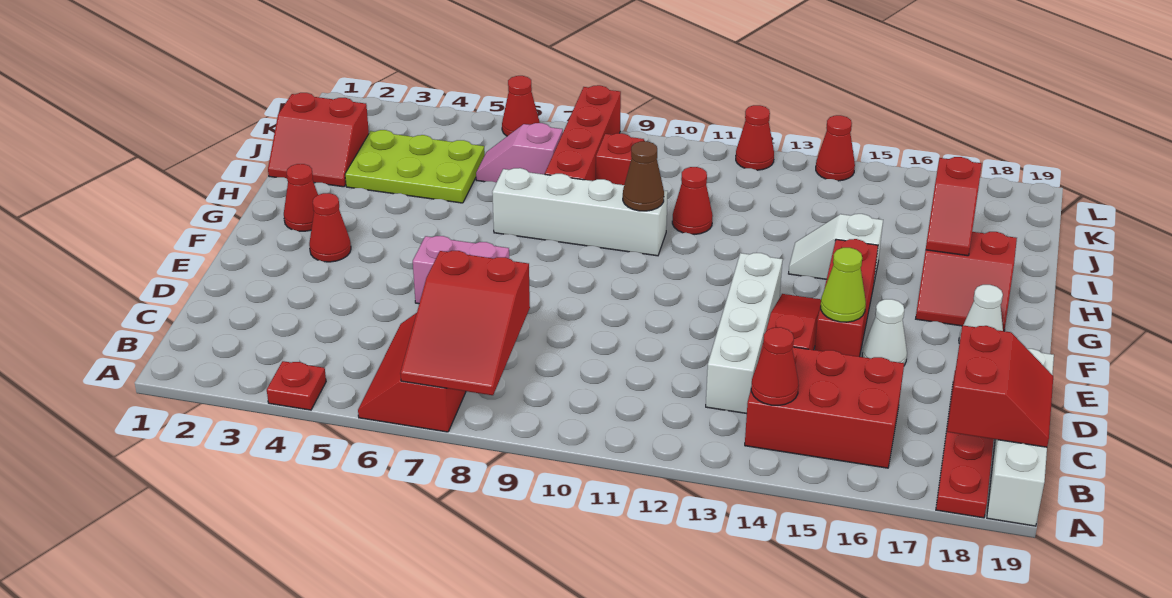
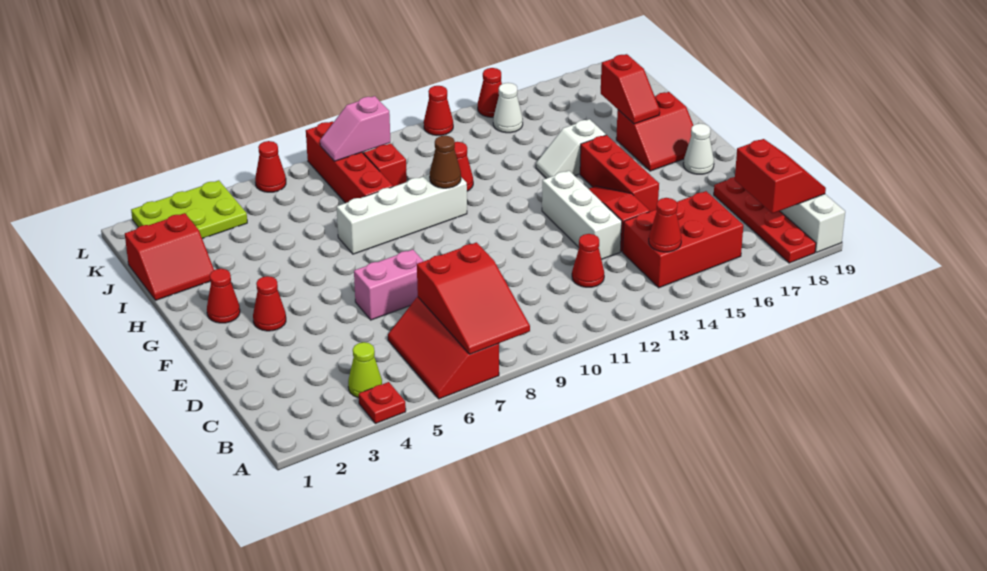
none -> red cone C12 level 1
white brick C13:F13 level 1 -> white brick D13:F13 level 1
lime cone E15 level 2 -> lime cone B4 level 1
white cone E16 level 1 -> white cone K14 level 1
lime plate I3:J5 level 1 -> lime plate K2:L4 level 1
pink slope J6:J7 level 1 top 7 -> pink slope K8:K9 level 2 top 9

